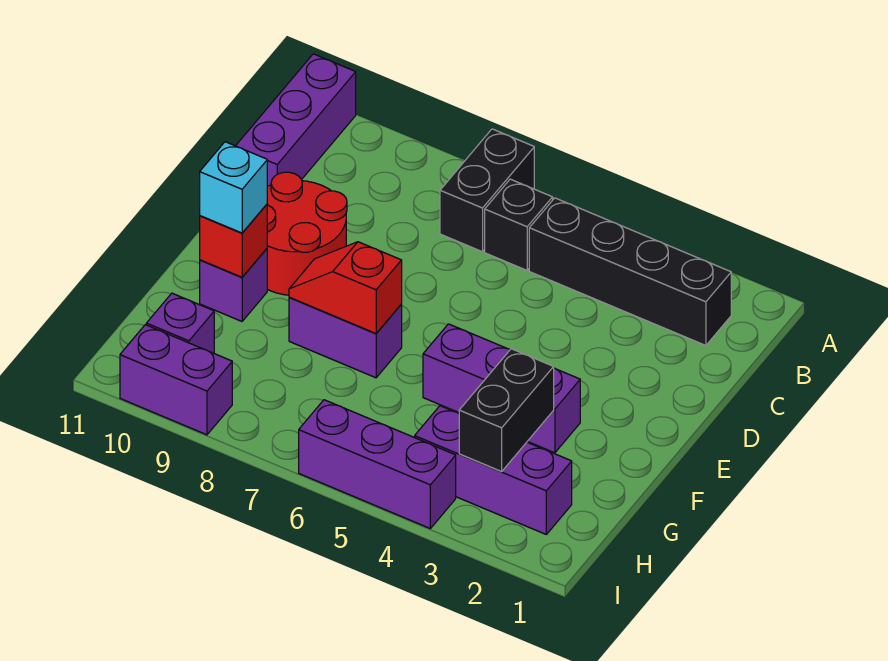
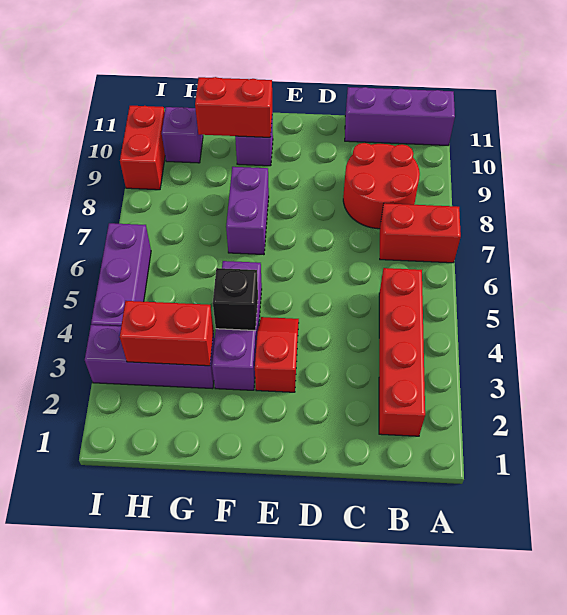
black brick A7:B7 level 1 -> red brick A7:B7 level 1
black brick B2:B5 level 1 -> red brick B2:B5 level 1
black brick B6 level 1 -> black brick F4 level 2
red round brick D9:E10 level 1 -> red round brick B8:C9 level 1
red slope F7:F8 level 2 top 7 -> red slope E3:E4 level 1 top 3
red brick F10 level 2 -> red brick F10:G10 level 2
cyan brick F10 level 3 -> none
black brick G3:H3 level 2 -> red brick G3:H3 level 2
purple brick H2:H4 level 1 -> purple brick G3:I3 level 1
purple brick I9:I10 level 1 -> red brick I9:I10 level 1

